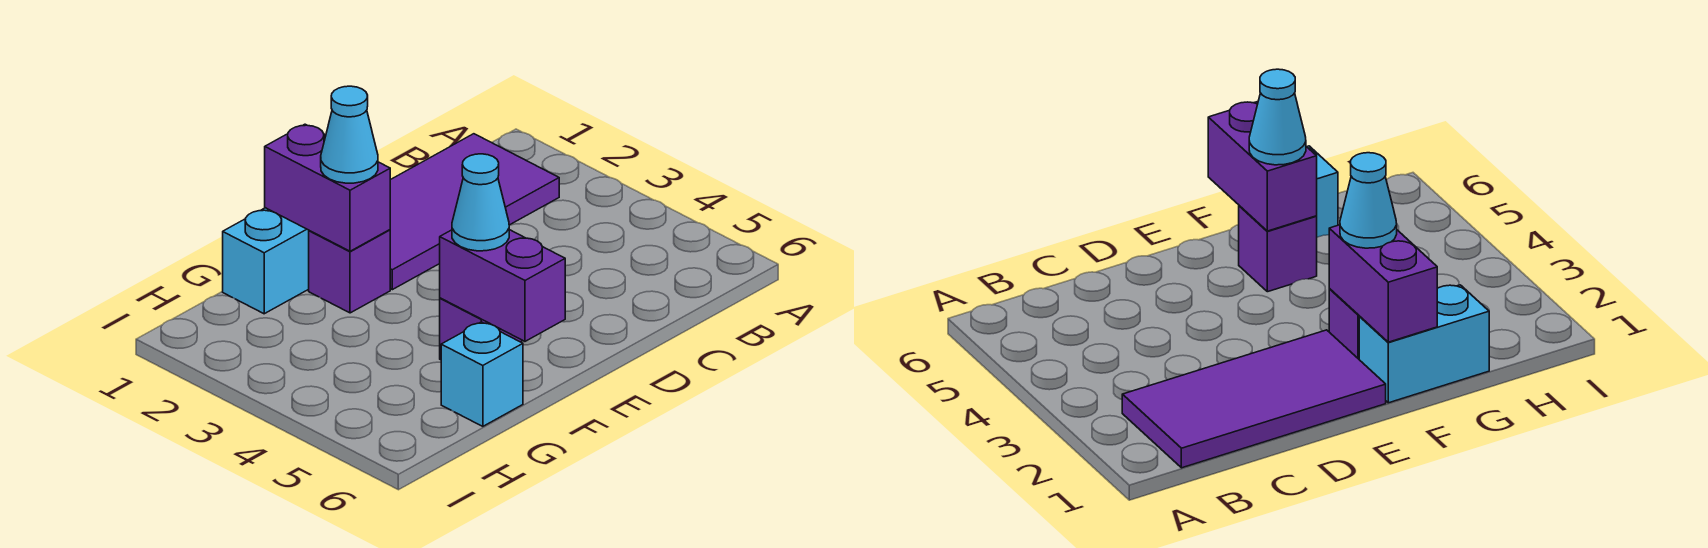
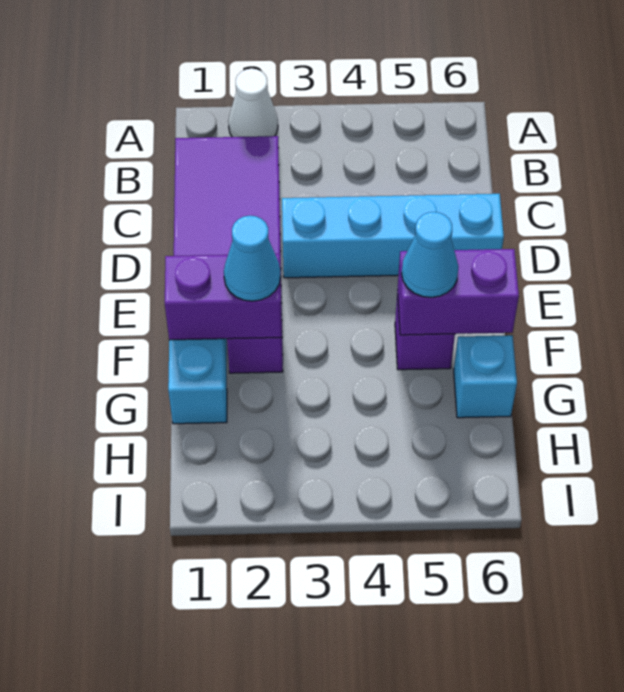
none -> white cone A2 level 1
none -> cyan brick D3:D6 level 1

